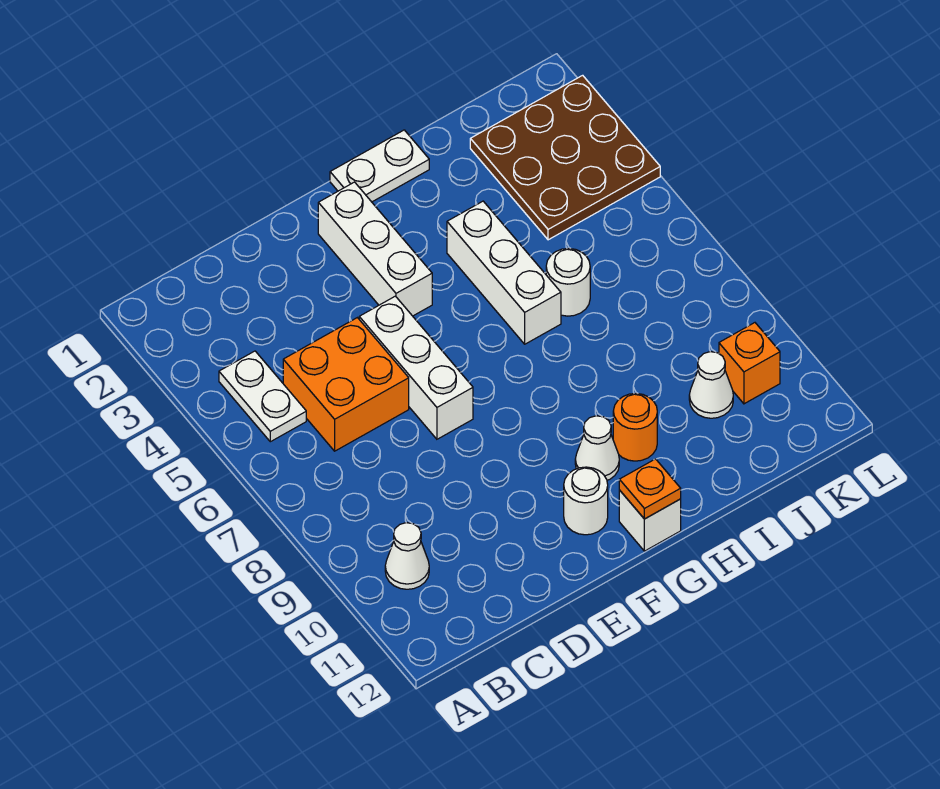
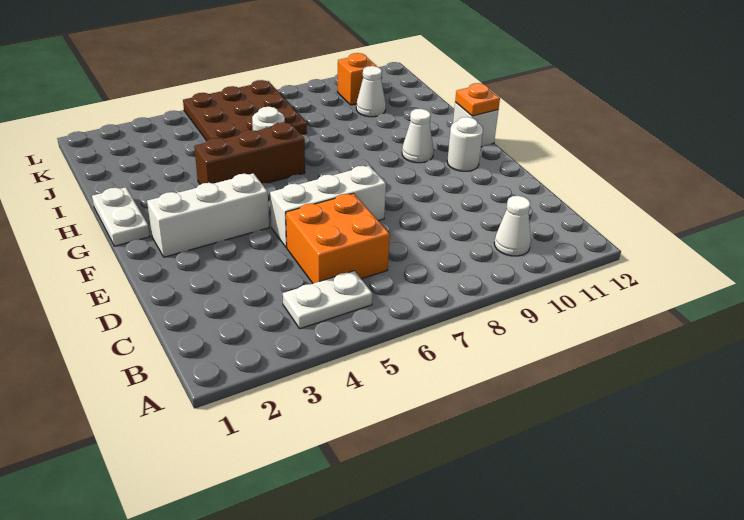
white brick H4:H6 level 1 -> brown brick H4:H6 level 1
orange round brick H10 level 1 -> none
brown plate J2:L4 level 1 -> brown plate J5:L7 level 1

